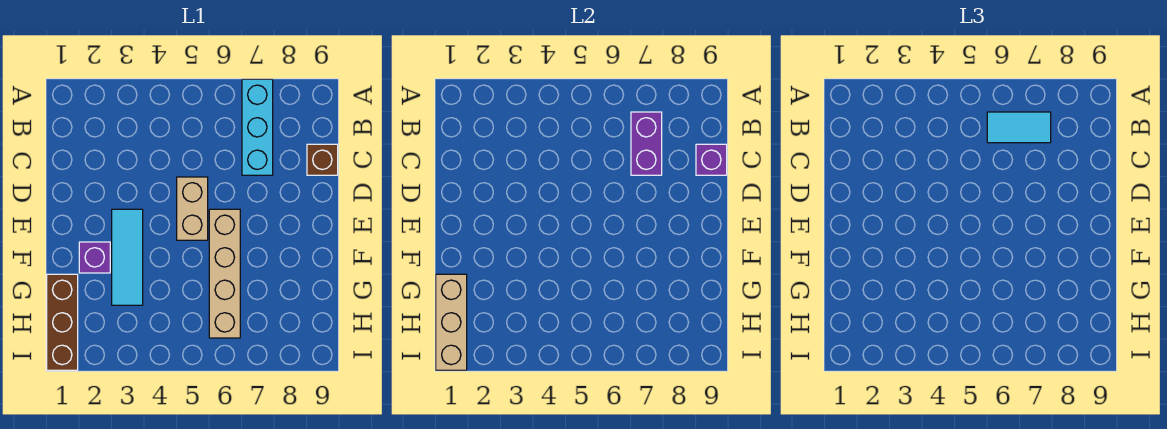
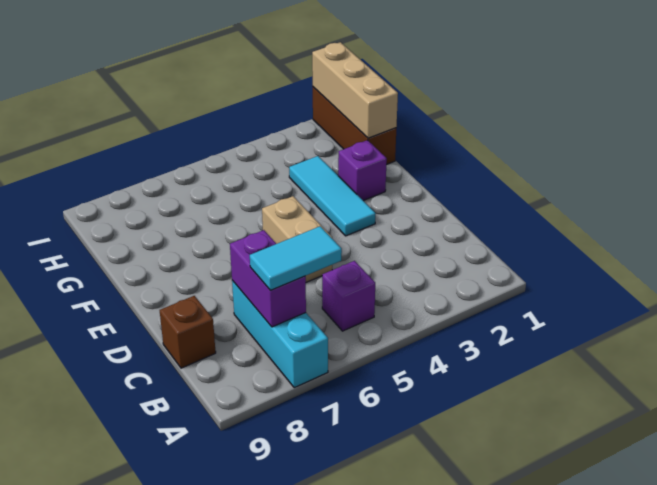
purple brick C9 level 2 -> purple brick B5 level 1
tan brick E6:H6 level 1 -> none

